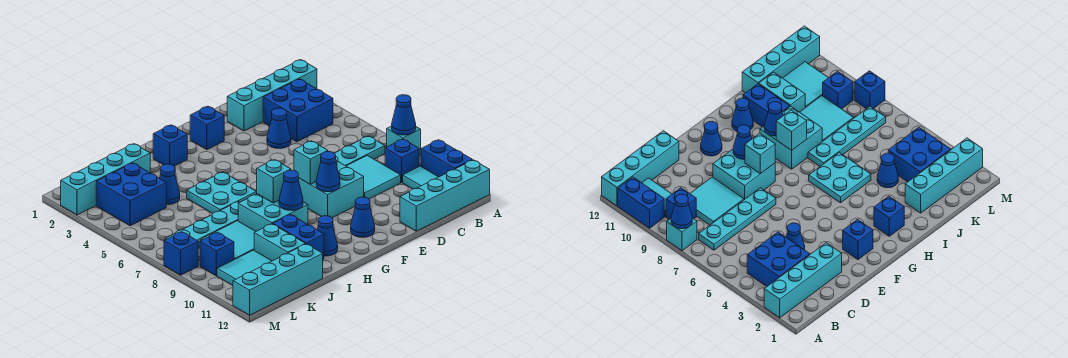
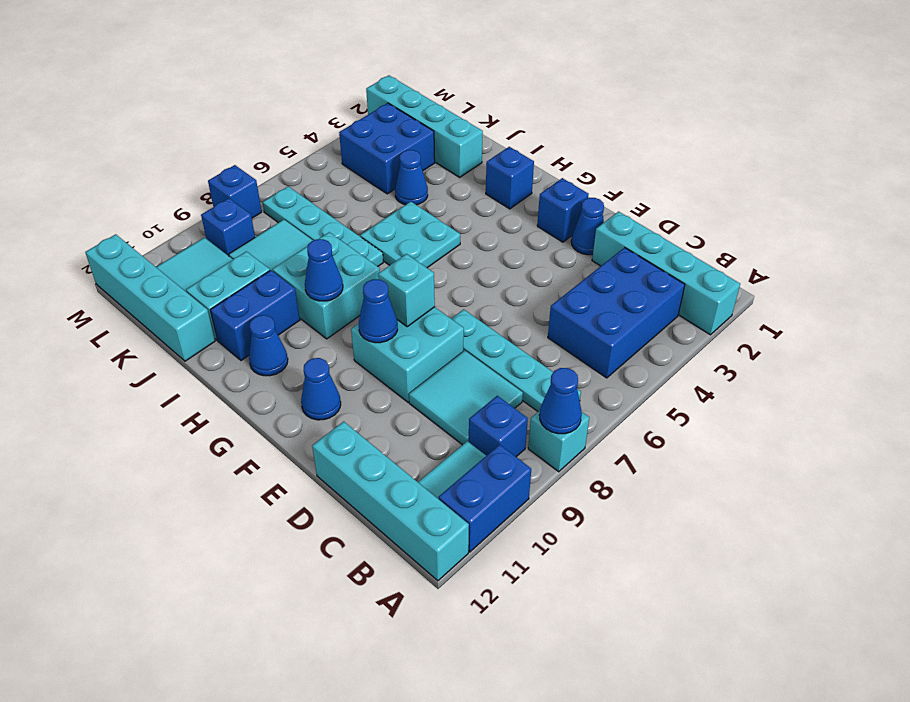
blue brick B3:C4 level 1 -> blue brick B3:C5 level 1
blue cone D4 level 1 -> blue cone E2 level 1
cyan brick H8 level 2 -> none

